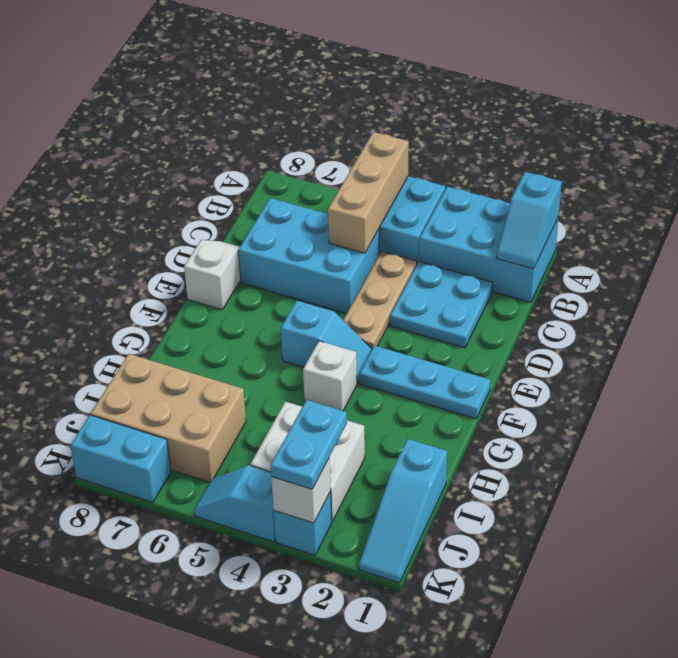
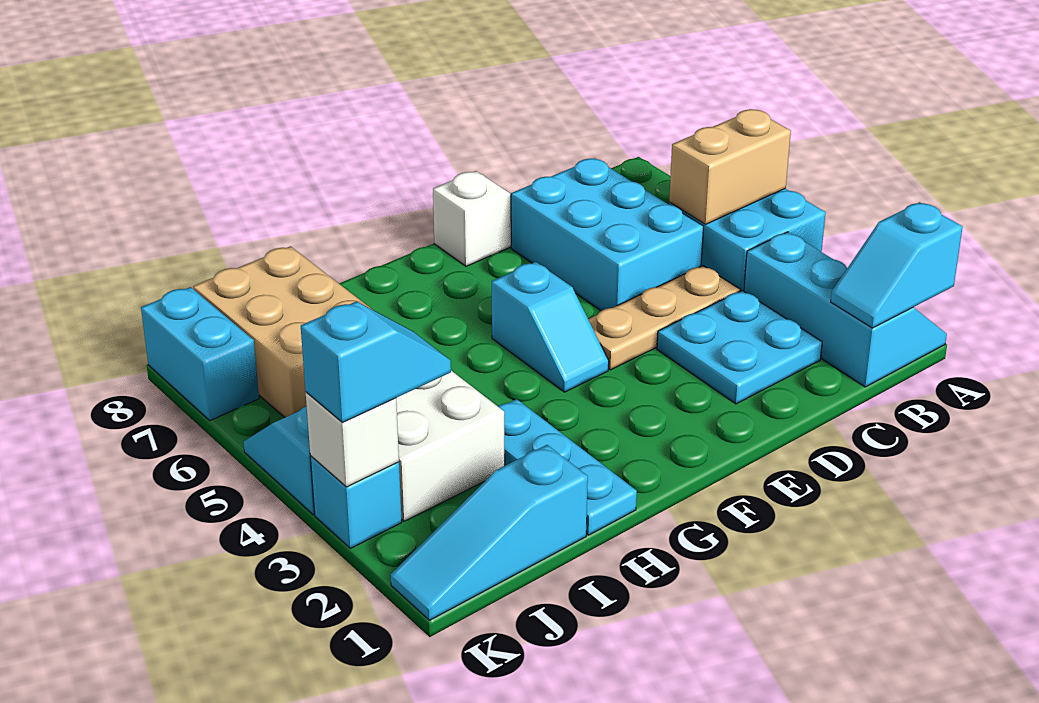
cyan brick A1:B3 level 1 -> cyan slope A1:B3 level 1 top B
tan brick A5:C5 level 2 -> tan brick A5:B5 level 2
cyan plate F1:F3 level 1 -> cyan plate H1:H3 level 1
white brick G4 level 1 -> none
cyan plate J3:K3 level 3 -> cyan slope J3:K3 level 3 top K

